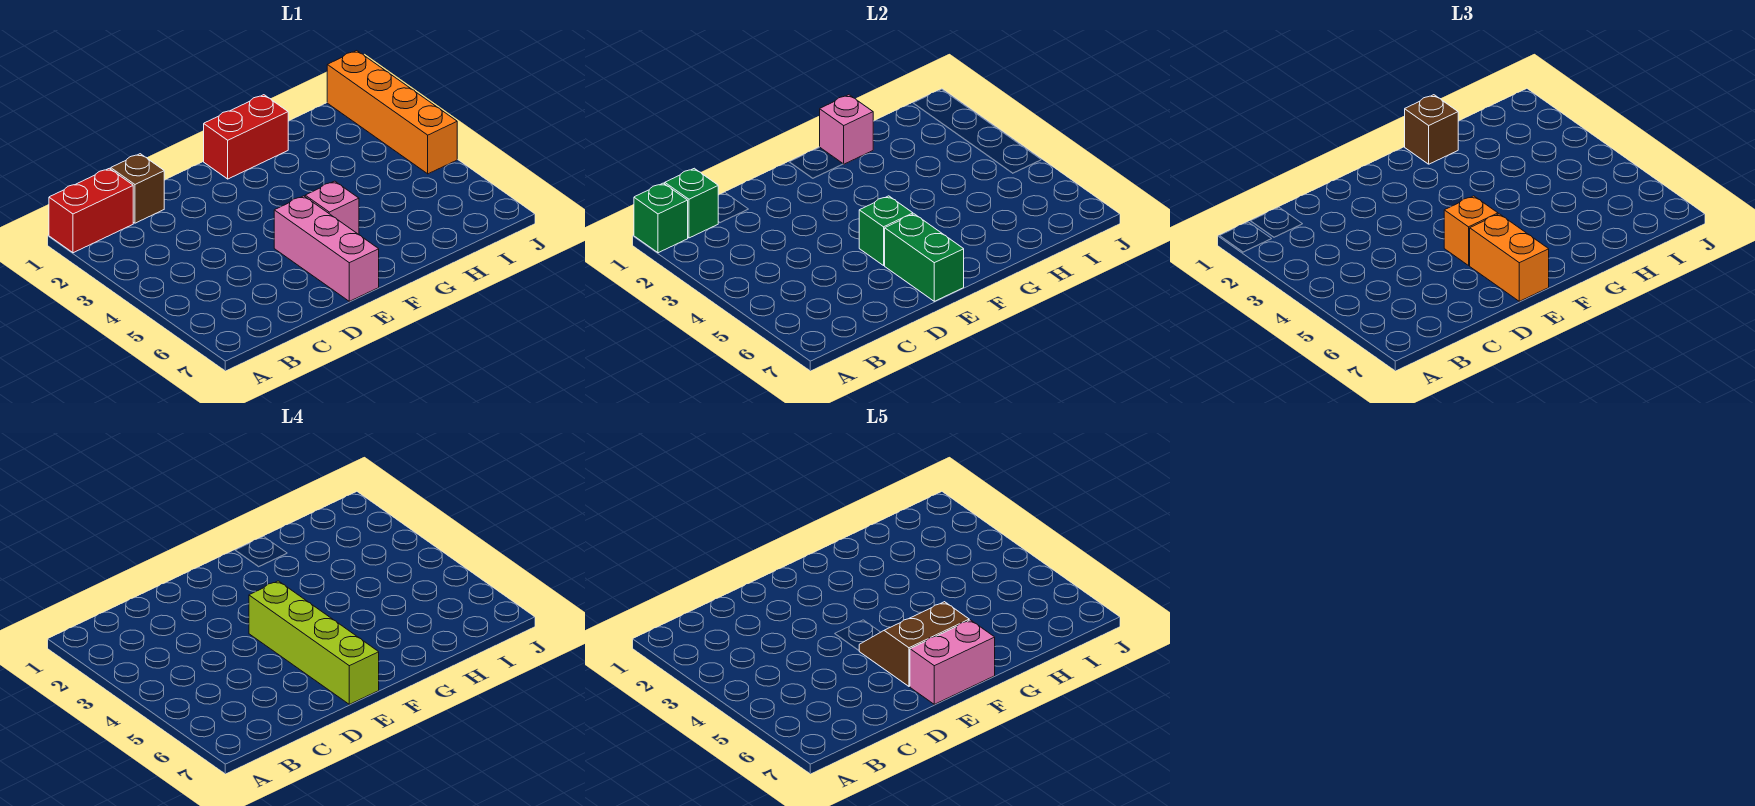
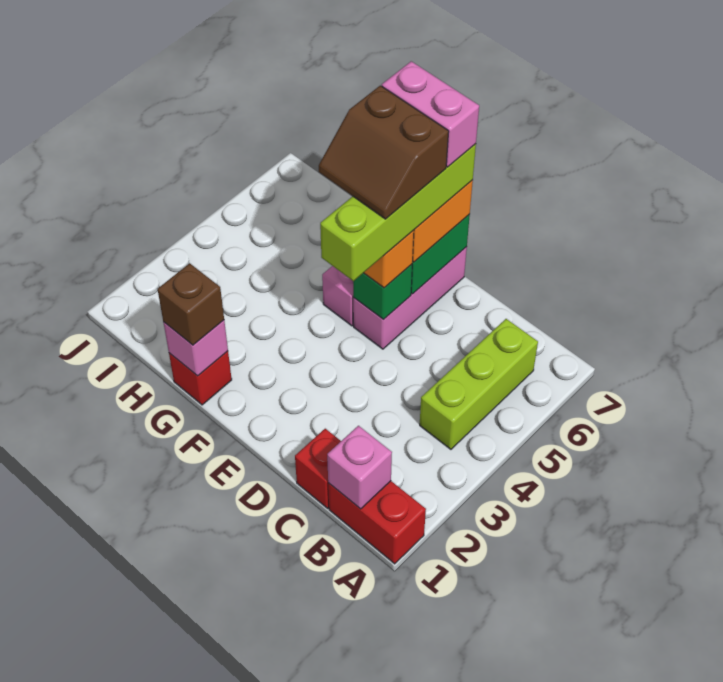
green brick A1 level 2 -> none
green brick B1 level 2 -> pink brick B1 level 2
none -> lime brick B4:B6 level 1
brown brick C1 level 1 -> red brick C1 level 1
red brick F1:G1 level 1 -> red brick G1 level 1
orange brick J1:J4 level 1 -> none

